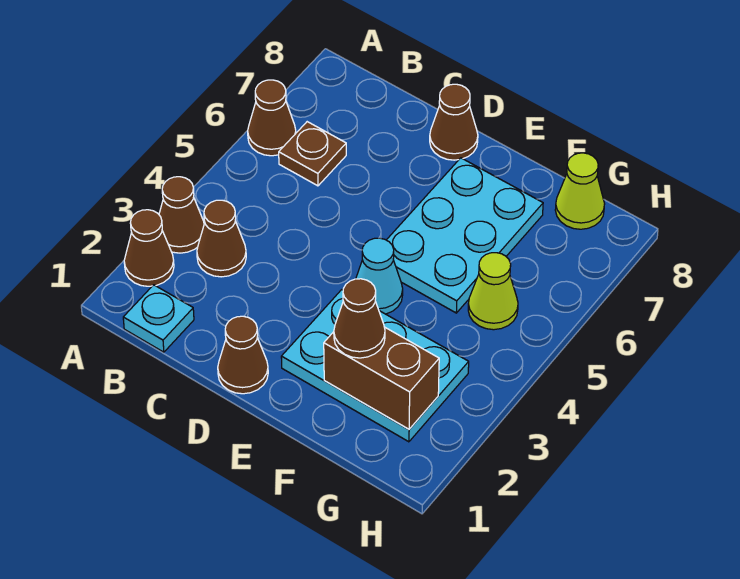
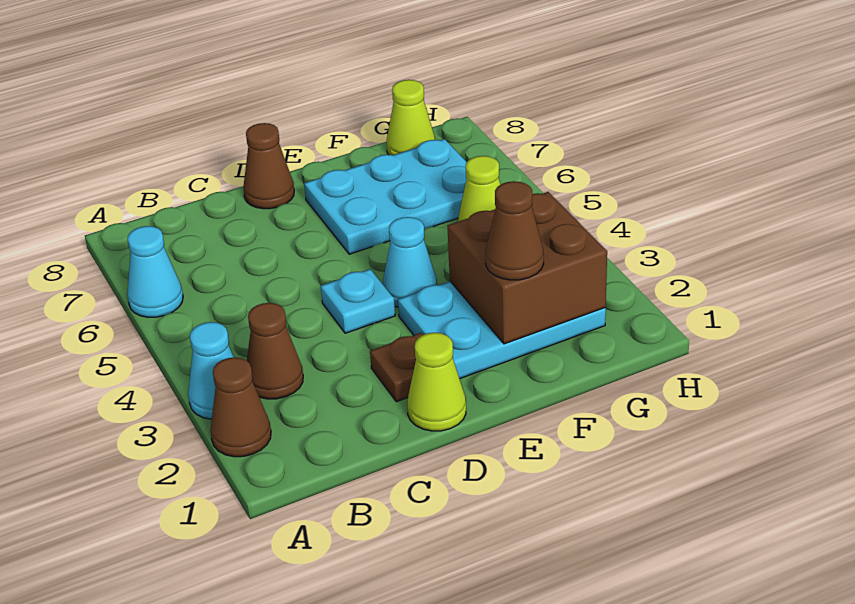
brown cone A3 level 1 -> cyan cone A3 level 1
brown cone A6 level 1 -> cyan cone A6 level 1
cyan plate B1 level 1 -> cyan plate D4 level 1
brown plate B6 level 1 -> brown plate D2 level 1
brown cone D1 level 1 -> lime cone D1 level 1
cyan plate E5:F7 level 1 -> cyan plate E6:G7 level 1
brown brick F2:G2 level 2 -> brown brick F2:G3 level 2

